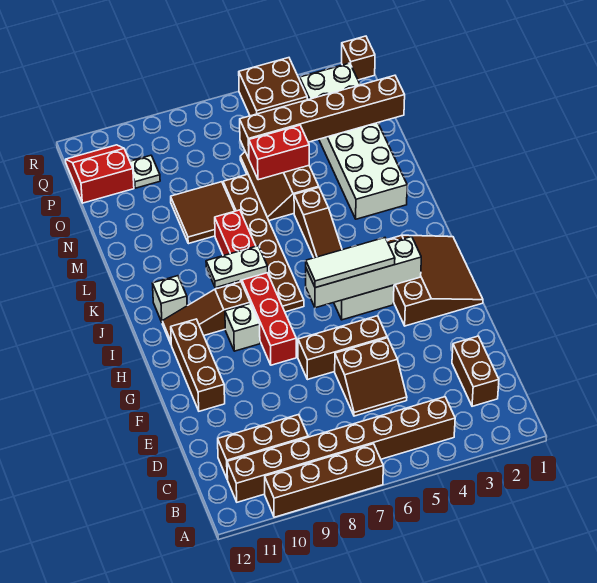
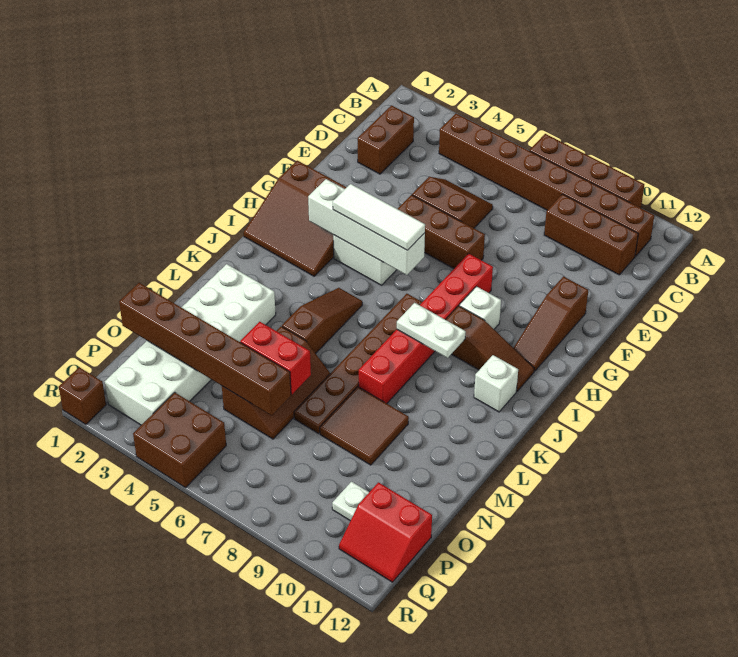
brown brick F11:H11 level 1 -> brown slope F11:H11 level 1 top F
brown slope G1:I3 level 1 top 3 -> brown slope G1:I3 level 1 top G

